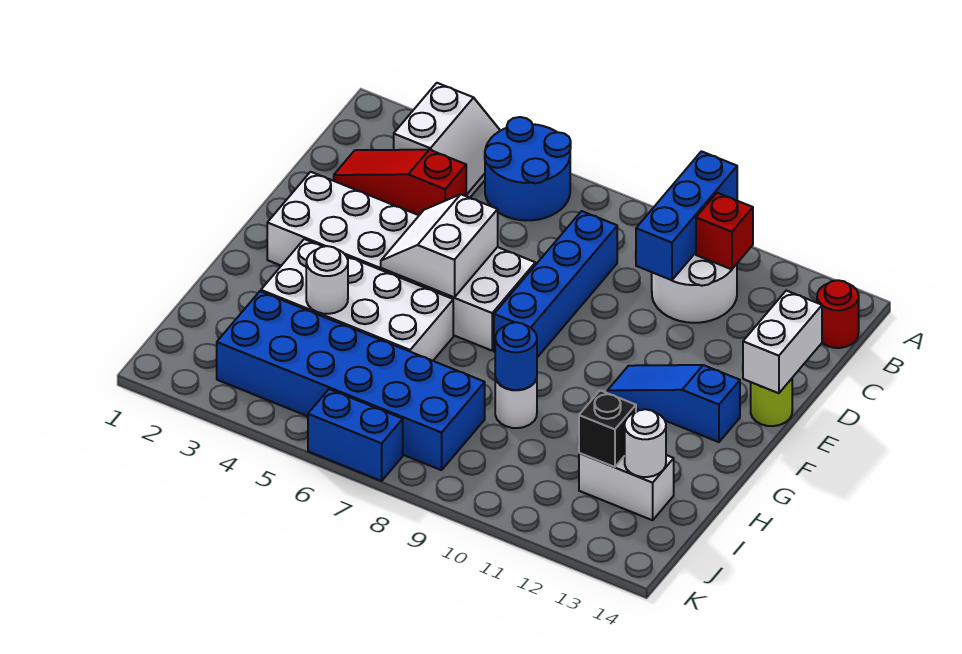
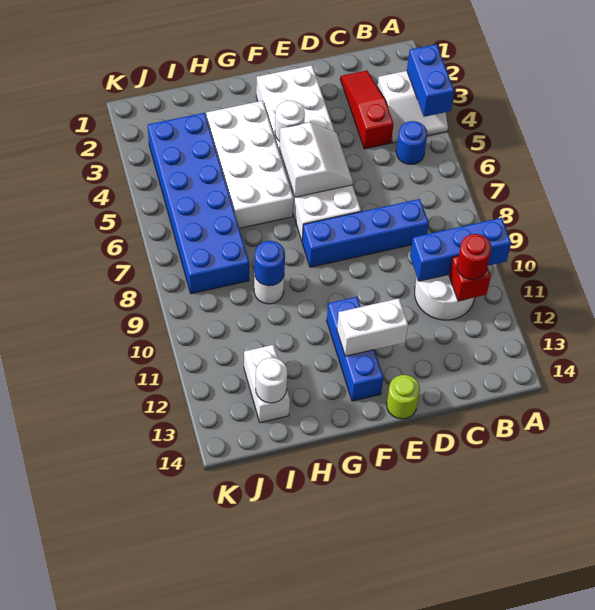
blue round brick A5:B6 level 1 -> blue round brick B5 level 1
red round brick B14 level 1 -> red round brick B11 level 3
white brick D14:E14 level 2 -> white brick E12:F12 level 2
white slope E5:F6 level 2 top 6 -> white slope E5:F6 level 2 top F
blue slope F11:F13 level 1 top 13 -> blue brick F11:F13 level 1
white round brick H4 level 2 -> white round brick F4 level 2
black brick I12 level 2 -> none
blue brick K6:K7 level 1 -> blue brick A3:A4 level 2

